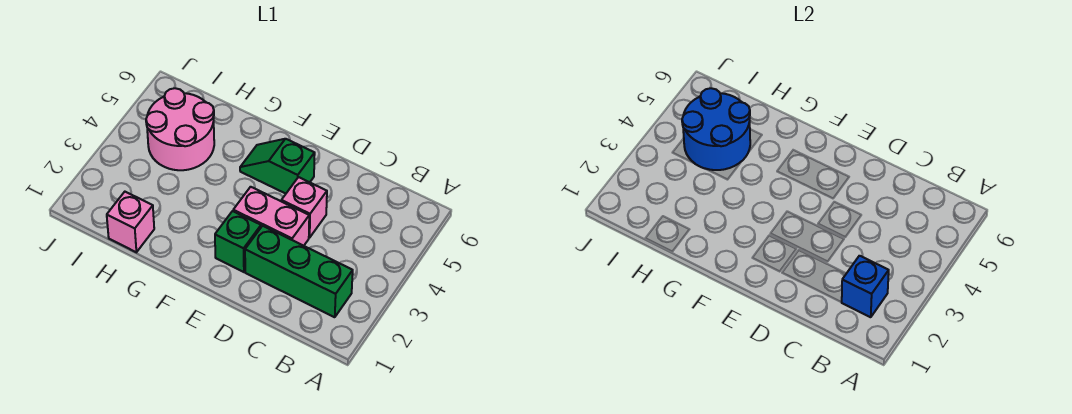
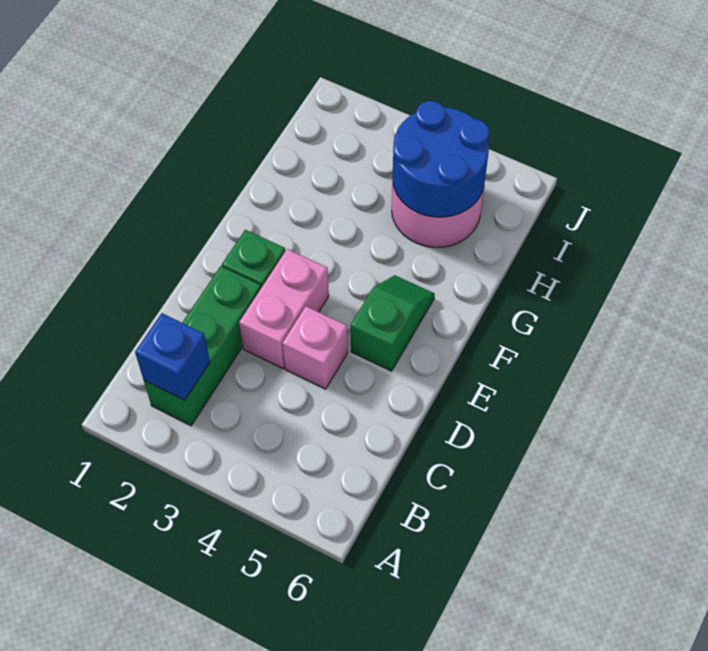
pink brick H1 level 1 -> none

